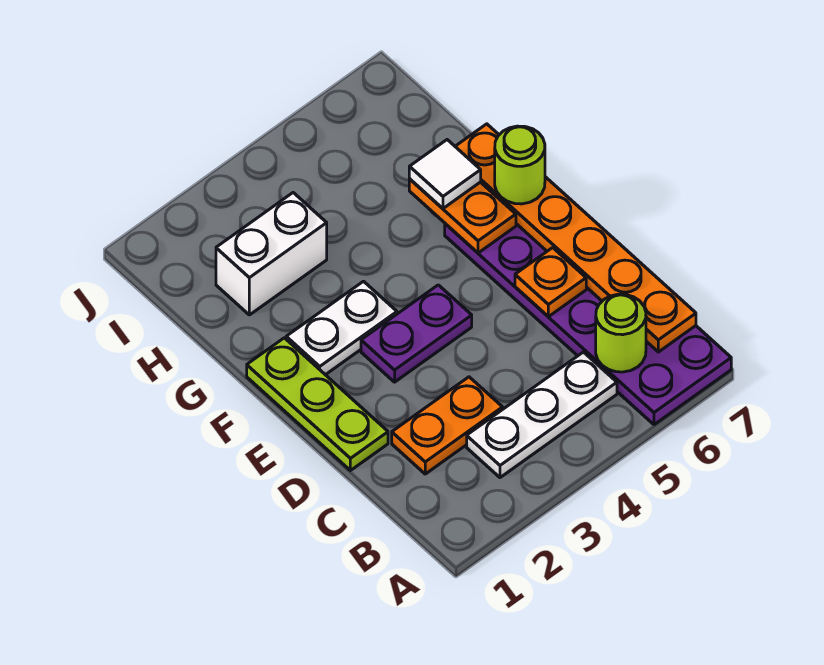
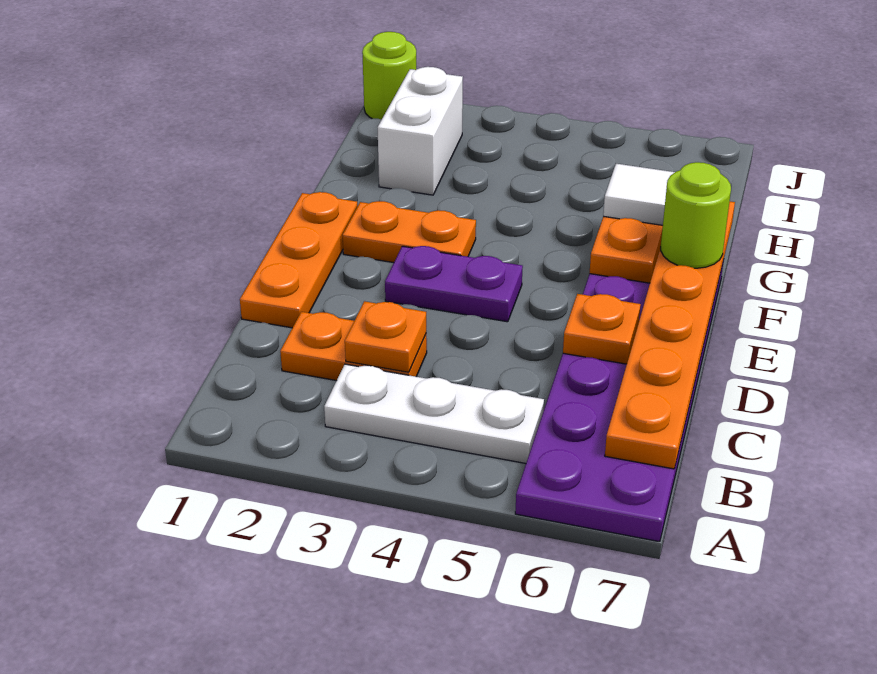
lime round brick B6 level 2 -> lime round brick J1 level 1
none -> orange plate C3 level 2
lime plate D1:F1 level 1 -> orange plate D1:F1 level 1
white plate F2:F3 level 1 -> orange plate F2:F3 level 1
white brick H2:H3 level 1 -> white brick H2:I2 level 1

